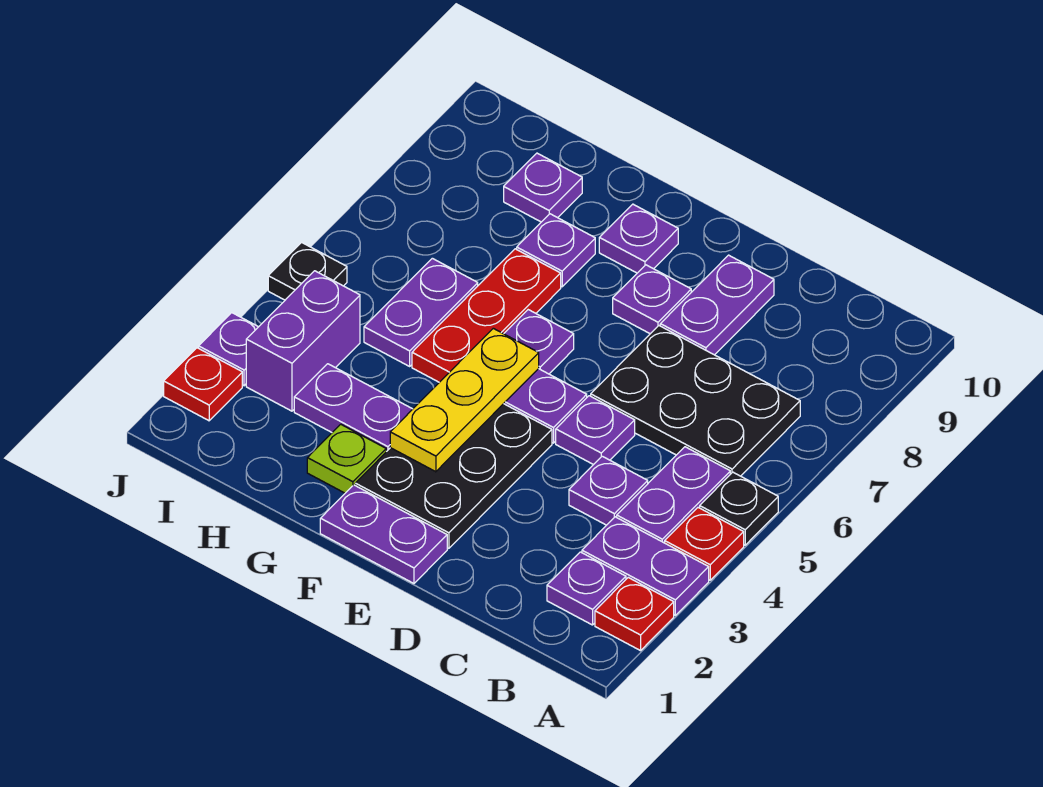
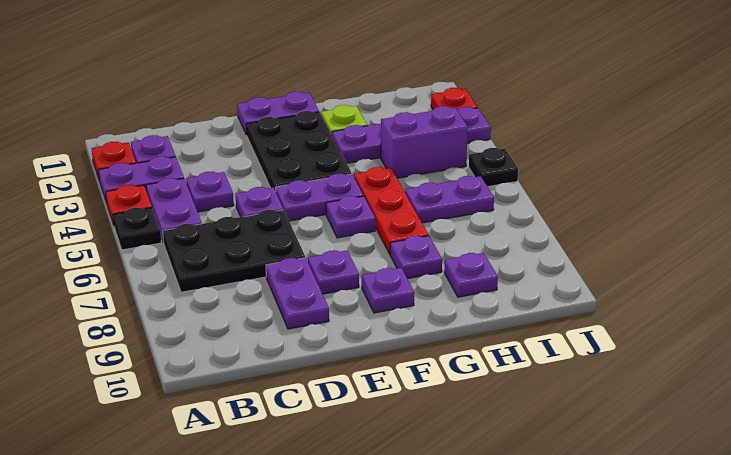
yellow plate F3:F5 level 2 -> none
purple plate H5:H6 level 1 -> purple plate H6:I6 level 1
purple brick I3:I4 level 1 -> purple brick H4:I4 level 1

